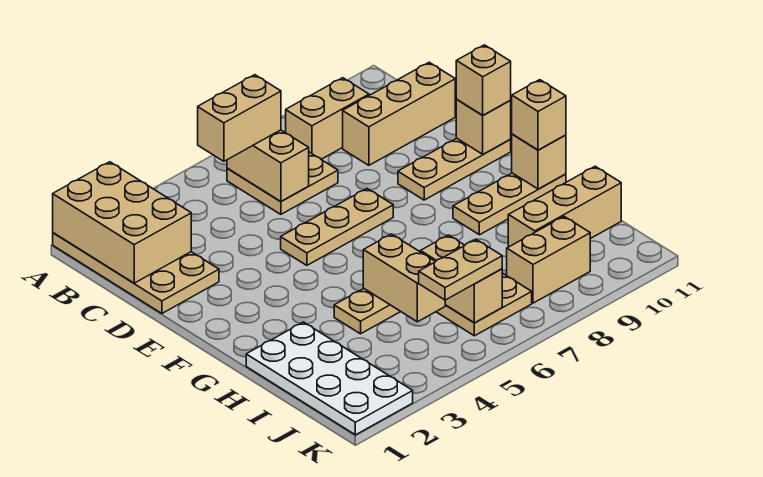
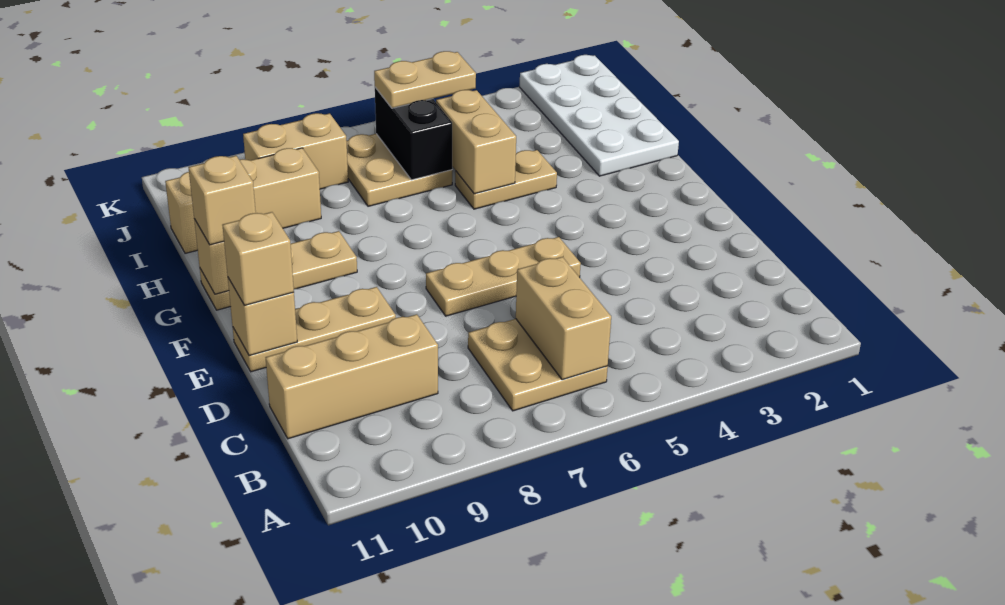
tan plate A1:D2 level 1 -> none
tan brick A1:C2 level 2 -> none
tan brick B5:B6 level 3 -> none
tan brick B8:B9 level 1 -> none
tan brick I6:J6 level 2 -> black brick I6:J6 level 2

